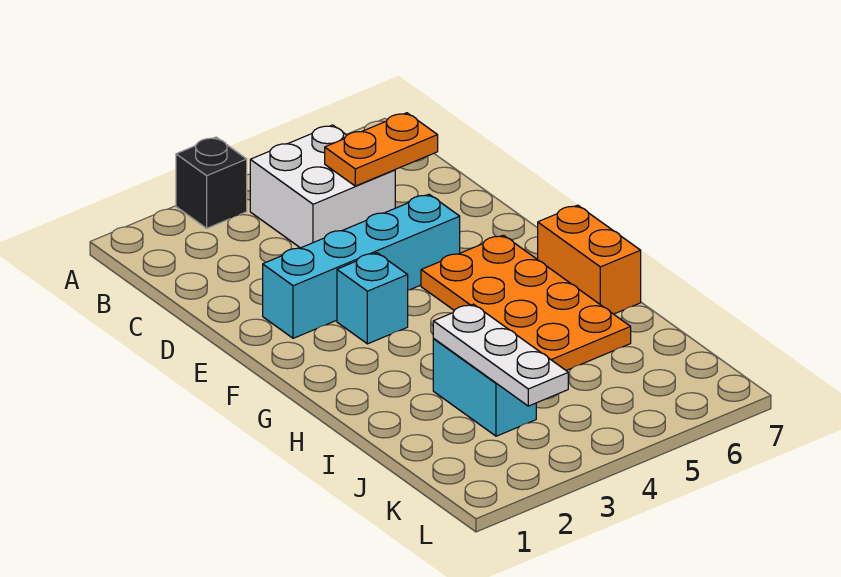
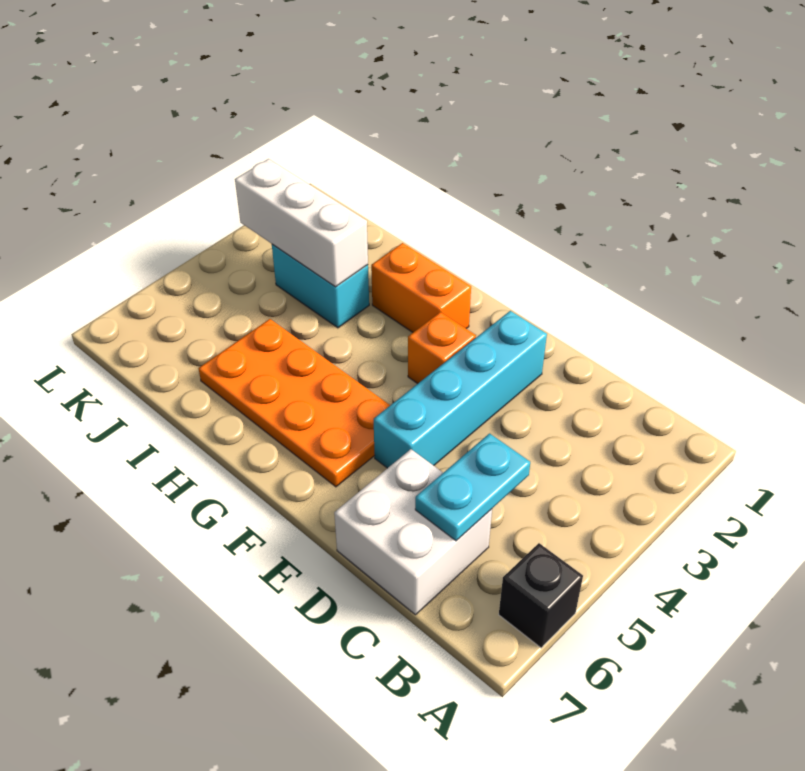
black brick A3 level 1 -> black brick A6 level 1
white brick B4:C5 level 1 -> white brick C6:D7 level 1
orange plate C5:C6 level 2 -> cyan plate C5:C6 level 2
cyan brick F3 level 1 -> orange brick F3 level 1
orange brick G7:H7 level 1 -> orange brick G2:H2 level 1
white plate I3:K3 level 2 -> white brick I3:K3 level 2

